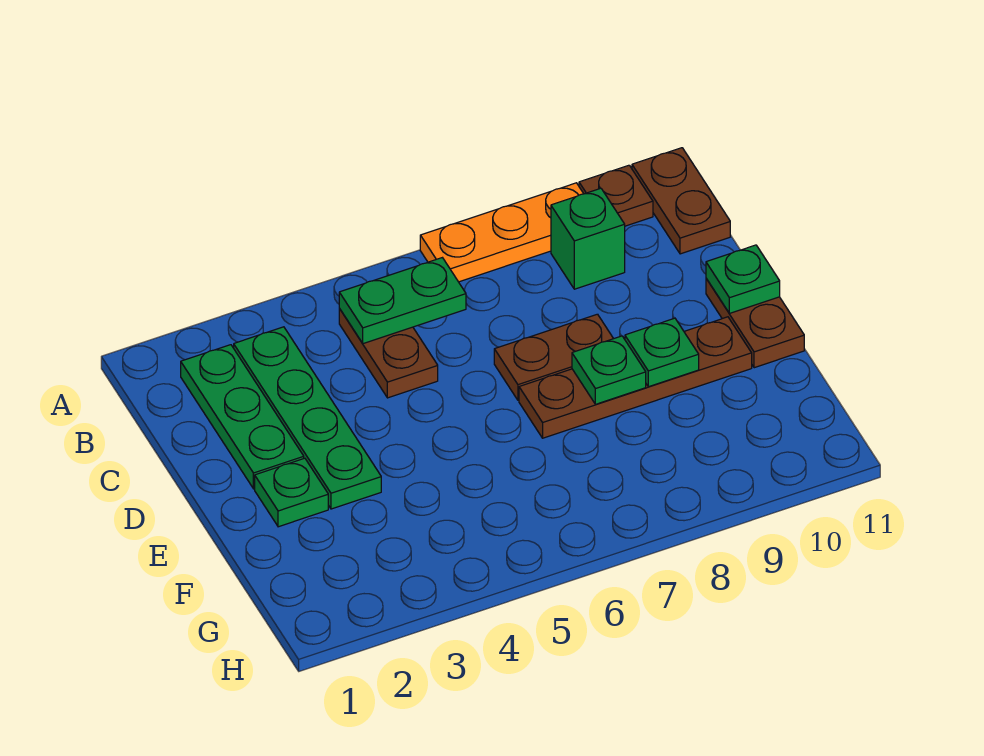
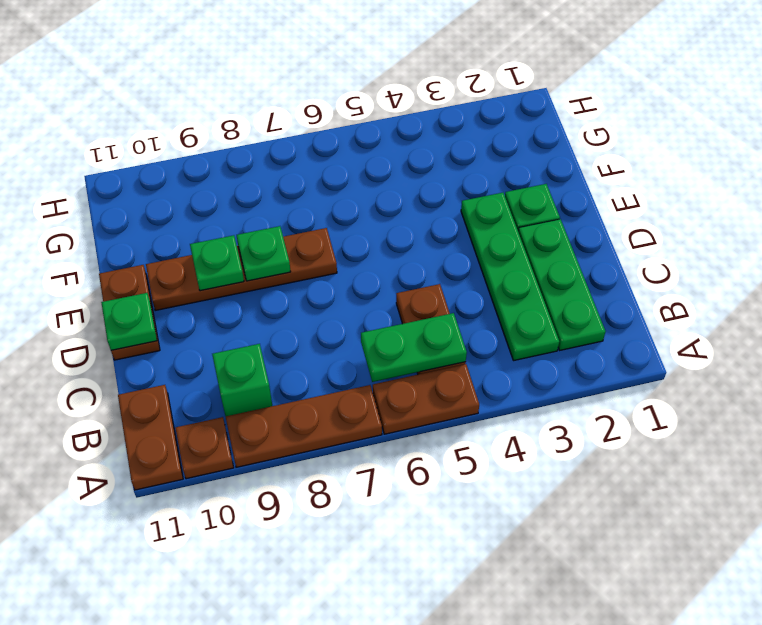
orange plate A7:A9 level 1 -> brown plate A7:A9 level 1
brown plate D7:D8 level 1 -> brown plate A5:A6 level 1

